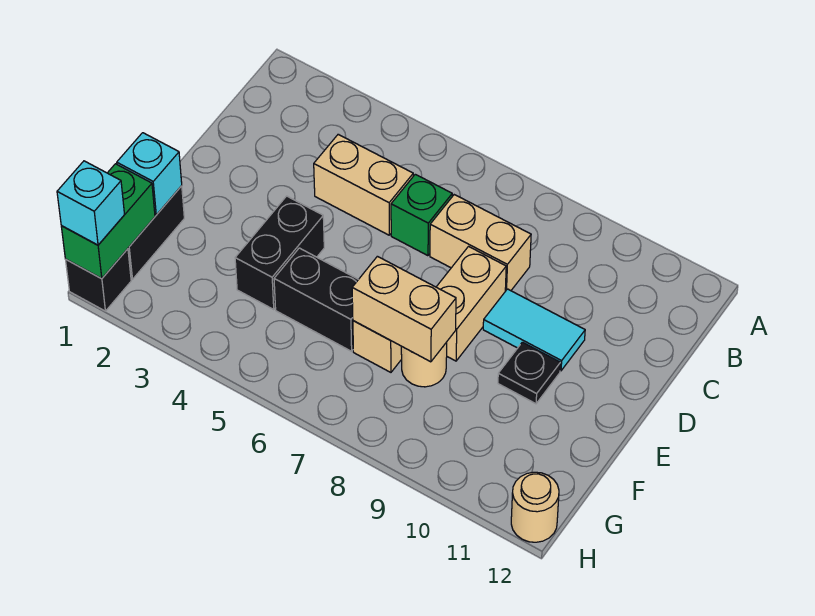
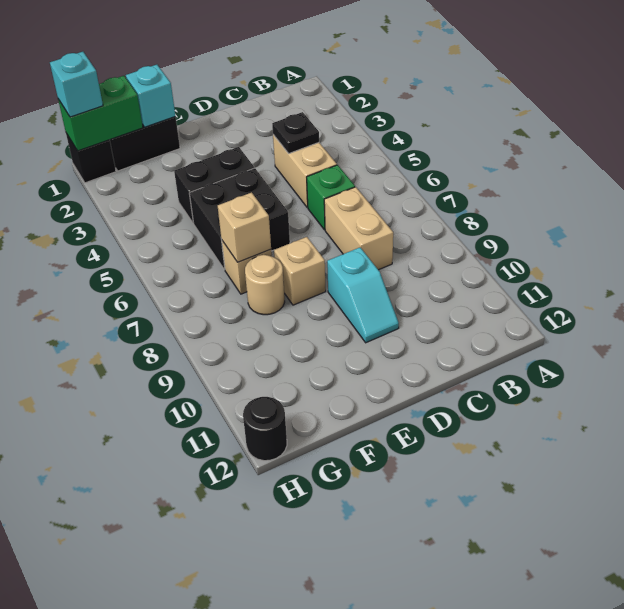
tan brick D8:E8 level 1 -> tan brick E8 level 1
cyan tile D9:D10 level 1 -> cyan slope D9:D10 level 1 top 9
black plate E10 level 1 -> black plate C4 level 2
black brick F5:F6 level 1 -> black brick E5:F6 level 1
tan brick F7:F8 level 2 -> tan brick F7 level 2
tan round brick H12 level 1 -> black round brick H12 level 1

